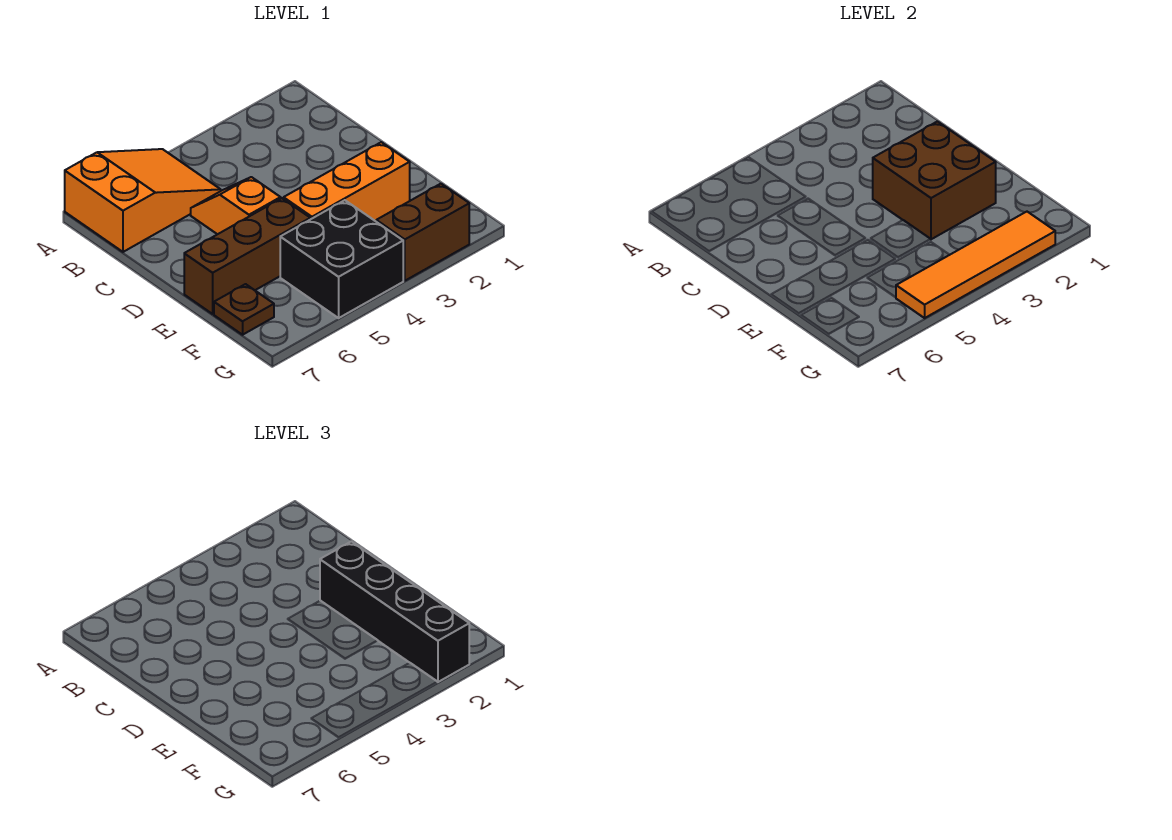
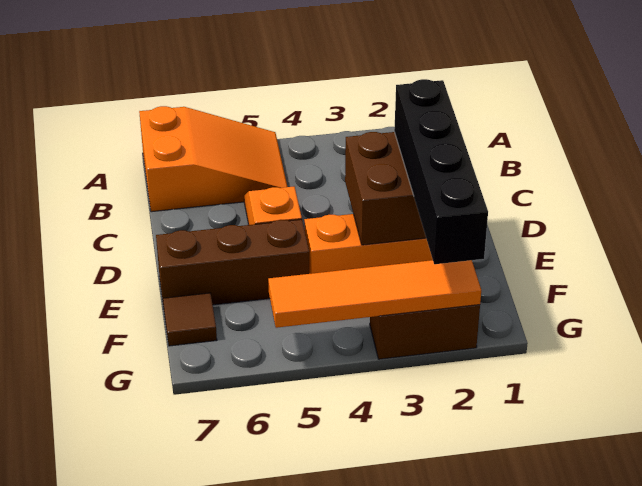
black brick F4:G5 level 1 -> none
brown plate F7 level 1 -> brown tile F7 level 1

